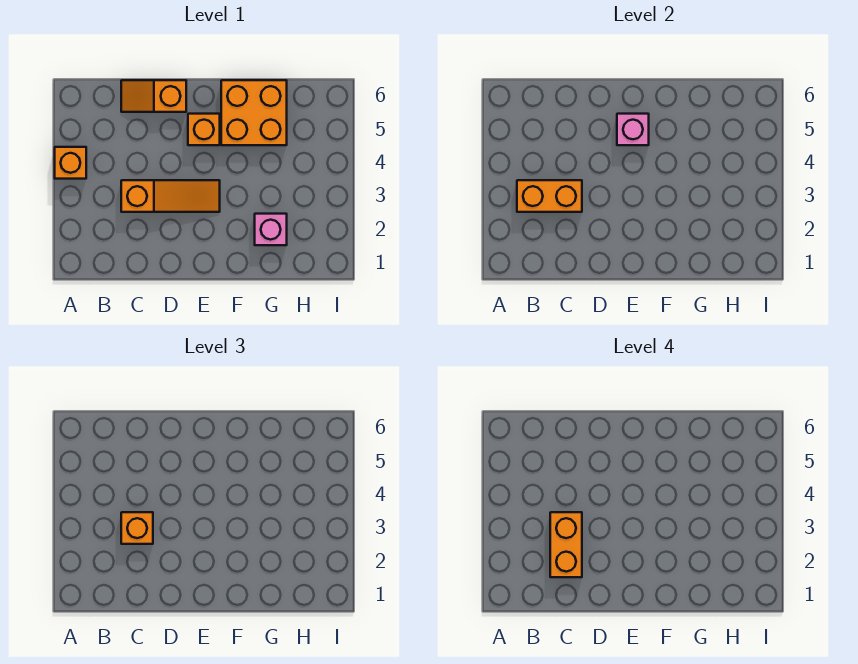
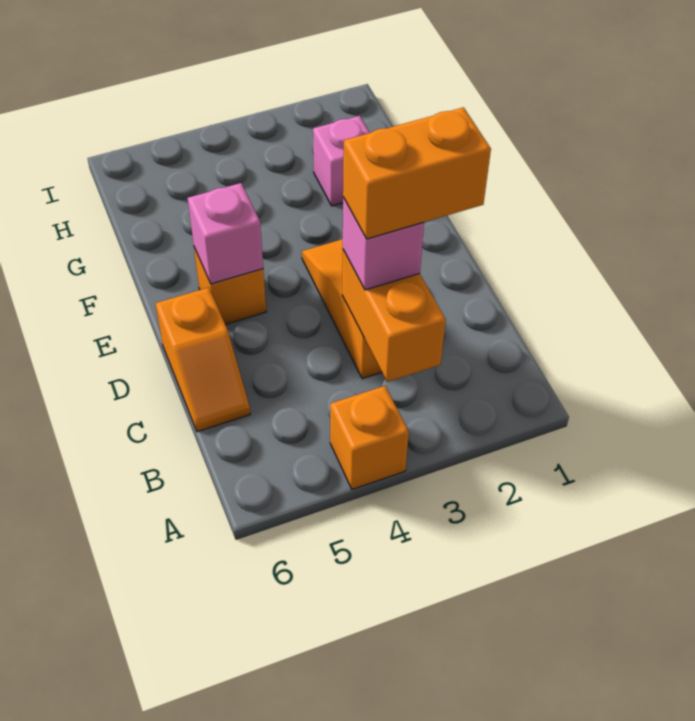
orange brick C3 level 3 -> pink brick C3 level 3
orange brick F5:G6 level 1 -> none

